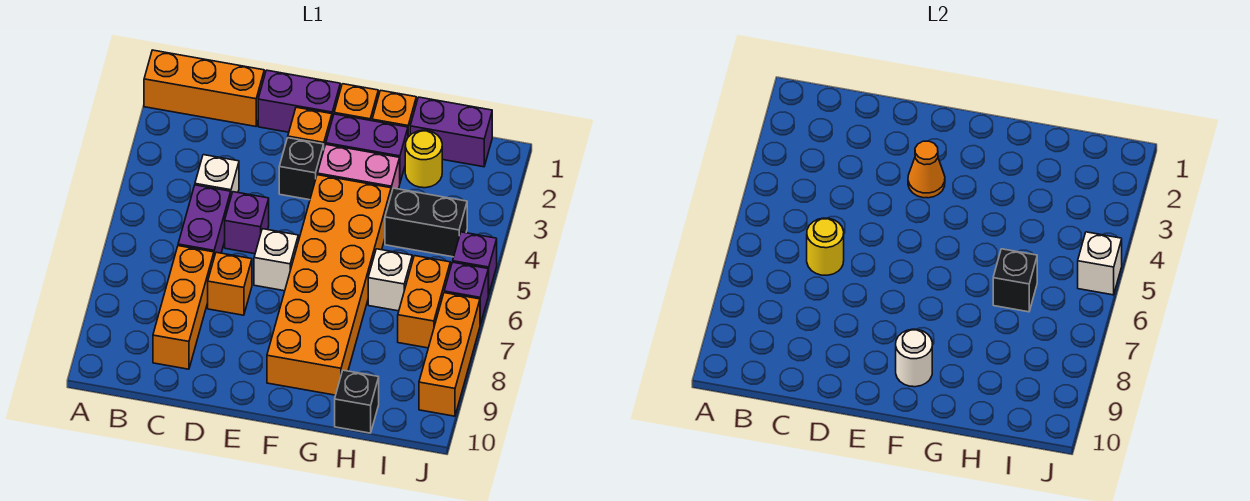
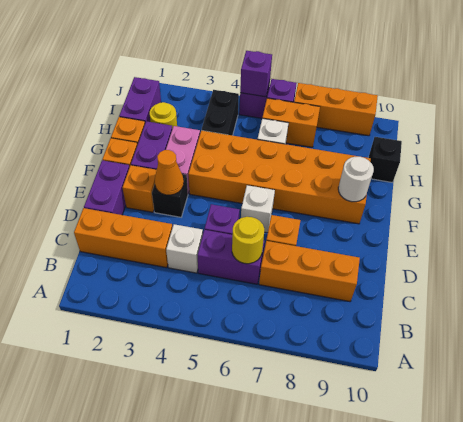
orange brick A1:C1 level 1 -> orange brick C1:C3 level 1
black brick H6 level 2 -> none
white brick J5 level 2 -> purple brick J5 level 2

